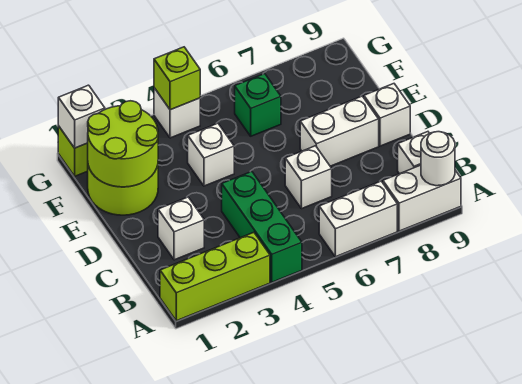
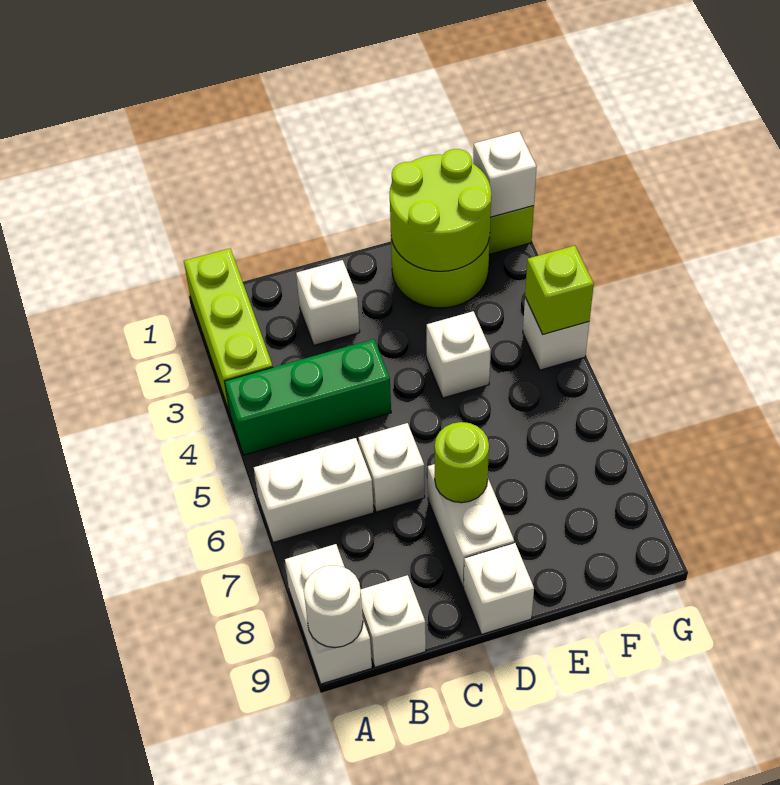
white brick A6:A7 level 1 -> white brick A6:B6 level 1
none -> lime round brick D7 level 2
green brick F6 level 1 -> none

